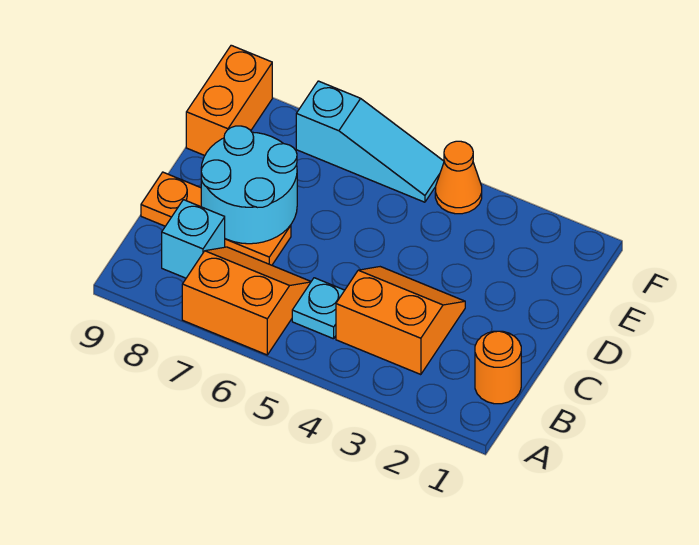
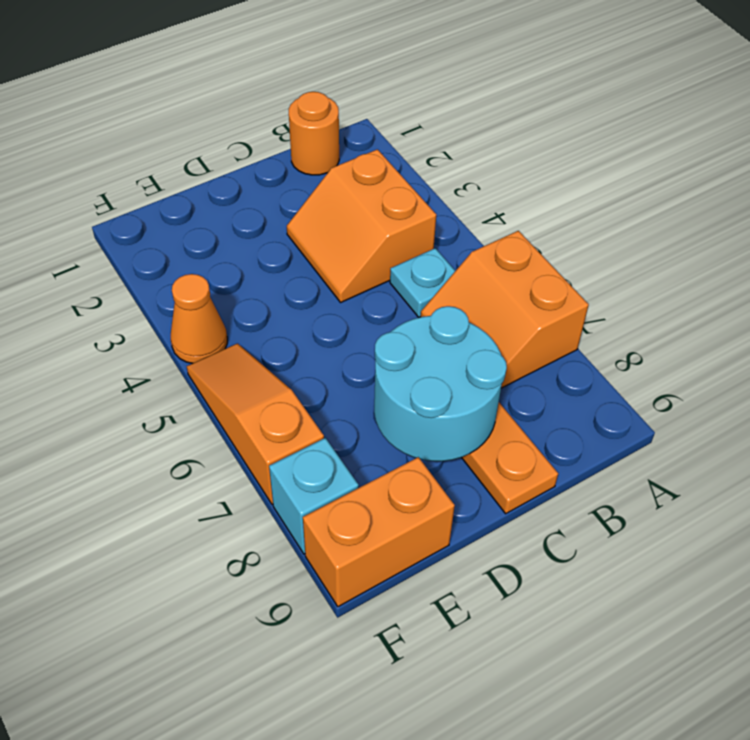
cyan brick B8 level 1 -> cyan brick F8 level 1
cyan slope F5:F7 level 1 top 7 -> orange slope F5:F7 level 1 top 7

